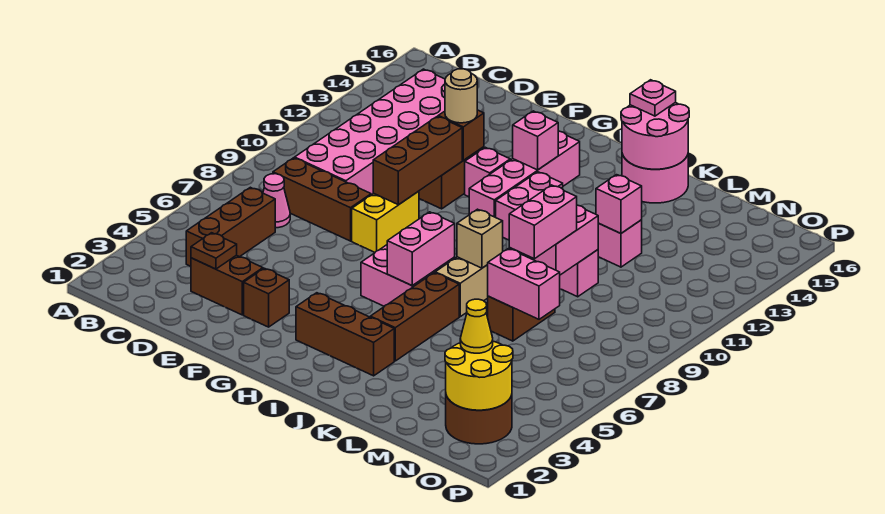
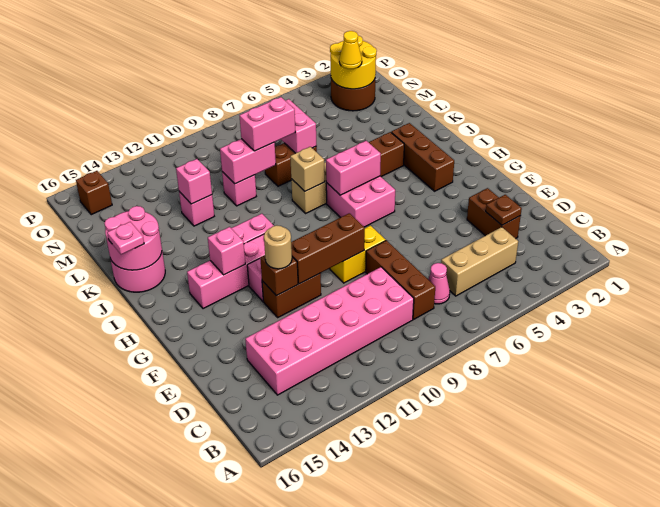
brown brick C4:C6 level 1 -> tan brick C4:C6 level 1
brown brick F3 level 1 -> brown brick O15 level 1

